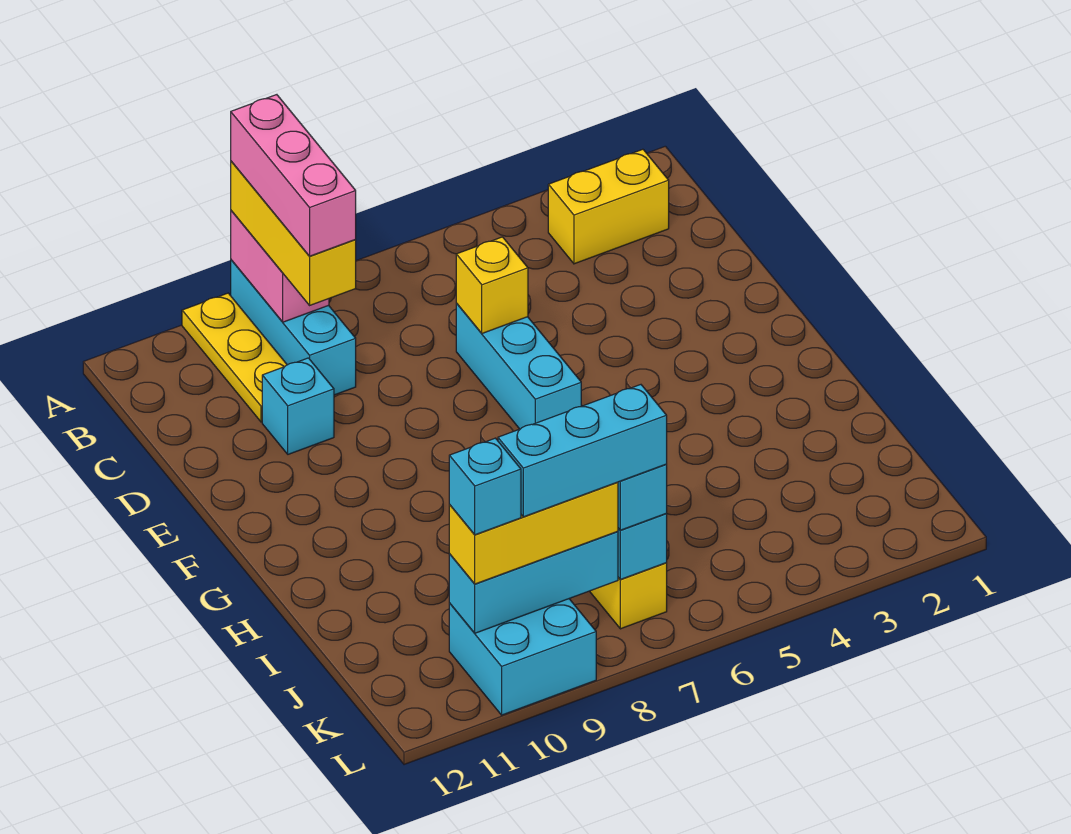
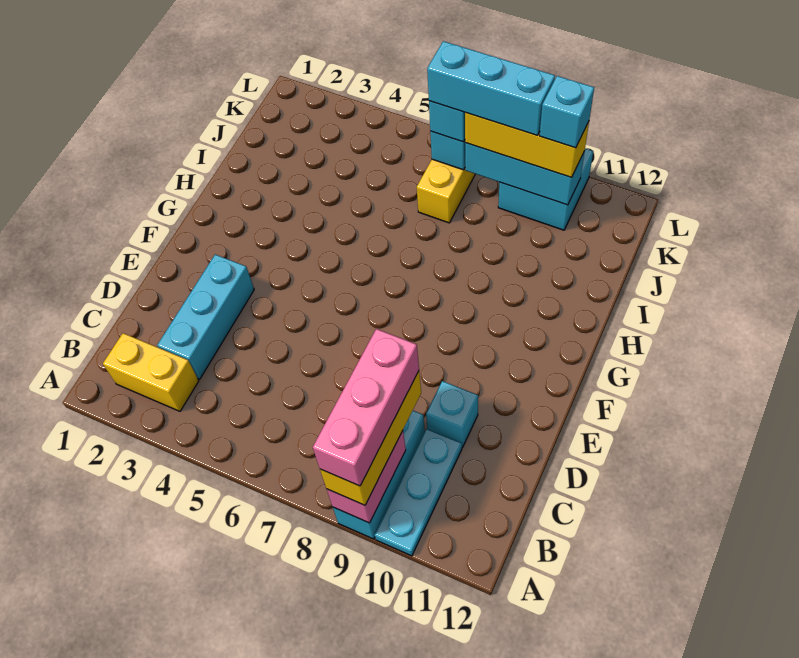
yellow plate A10:C10 level 1 -> cyan plate A10:C10 level 1
cyan brick D6:F6 level 1 -> cyan brick C3:E3 level 1
yellow brick D6 level 2 -> none

